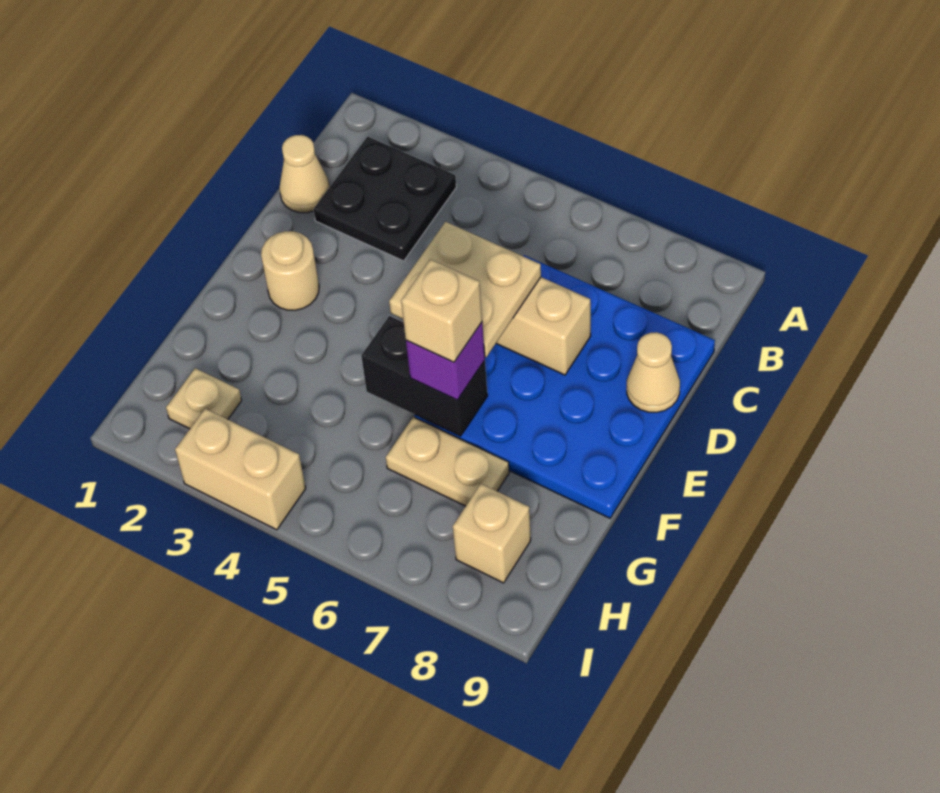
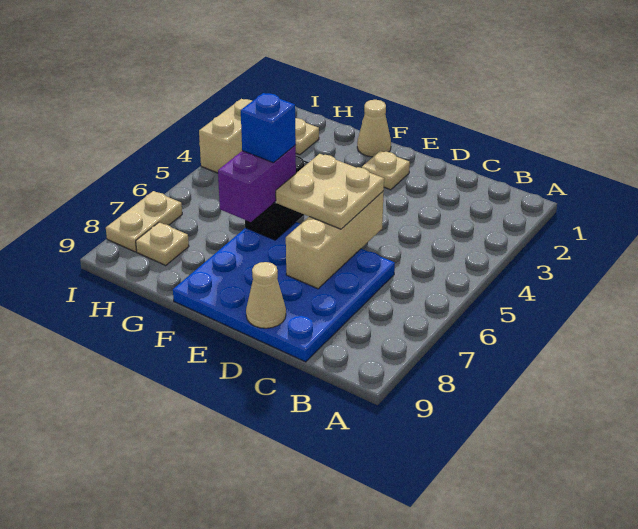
black plate B2:C3 level 1 -> none
tan cone C1 level 1 -> tan cone F1 level 1
tan round brick E2 level 1 -> tan plate E2 level 1
purple brick F6 level 3 -> purple brick F6:F7 level 3
tan brick F6 level 4 -> blue brick F6 level 4
tan plate G6:G7 level 1 -> tan plate I7:I8 level 1
tan brick H8 level 1 -> tan plate H8 level 1

